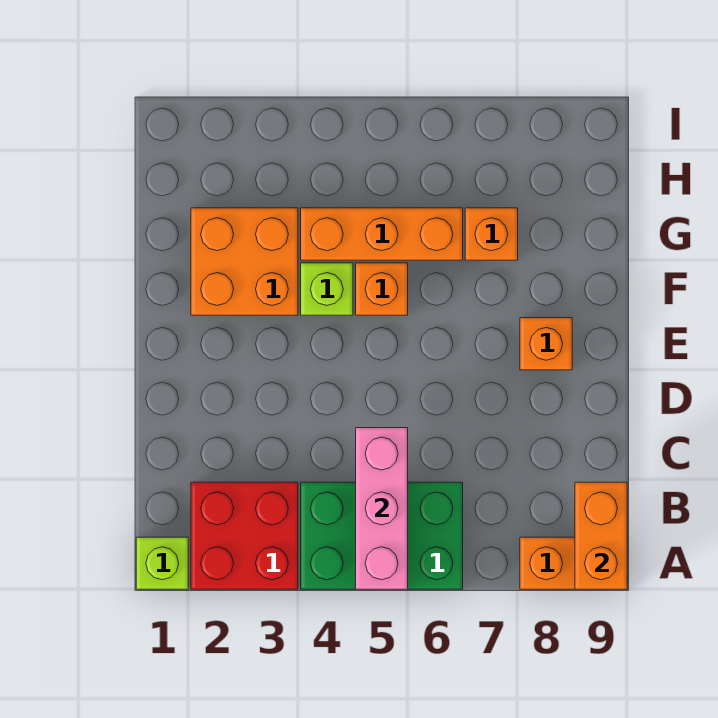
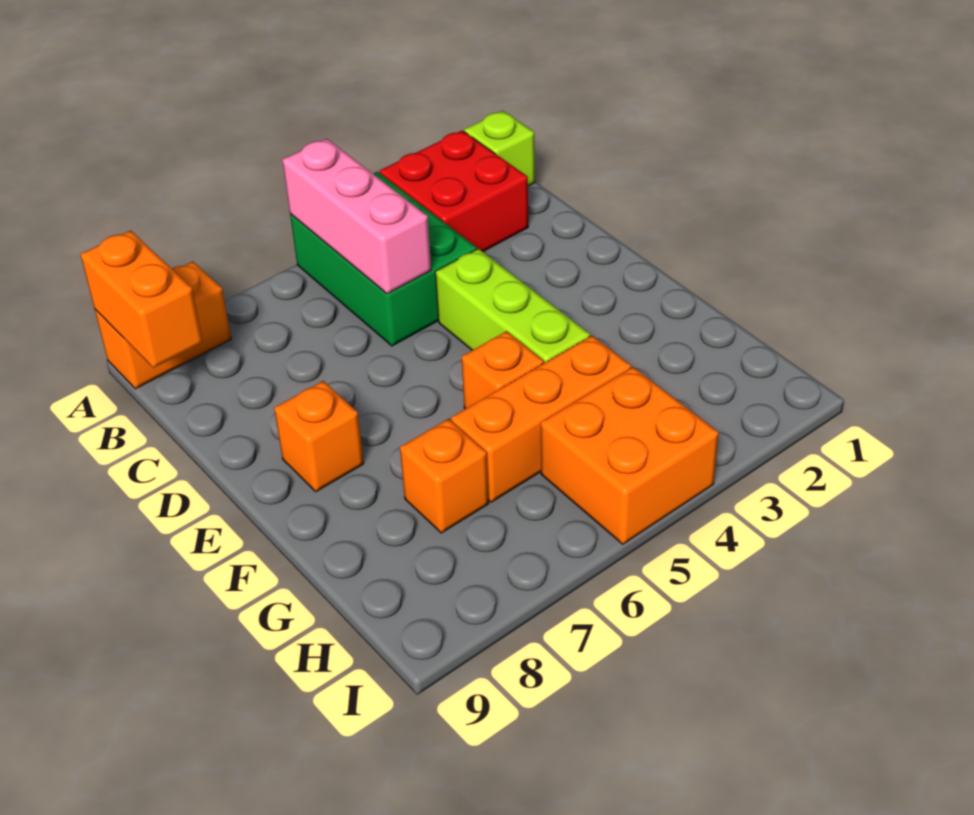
green brick A4:B6 level 1 -> green brick A4:C5 level 1
orange brick F2:G3 level 1 -> orange brick H4:I5 level 1
lime brick F4 level 1 -> lime brick D4:F4 level 1

